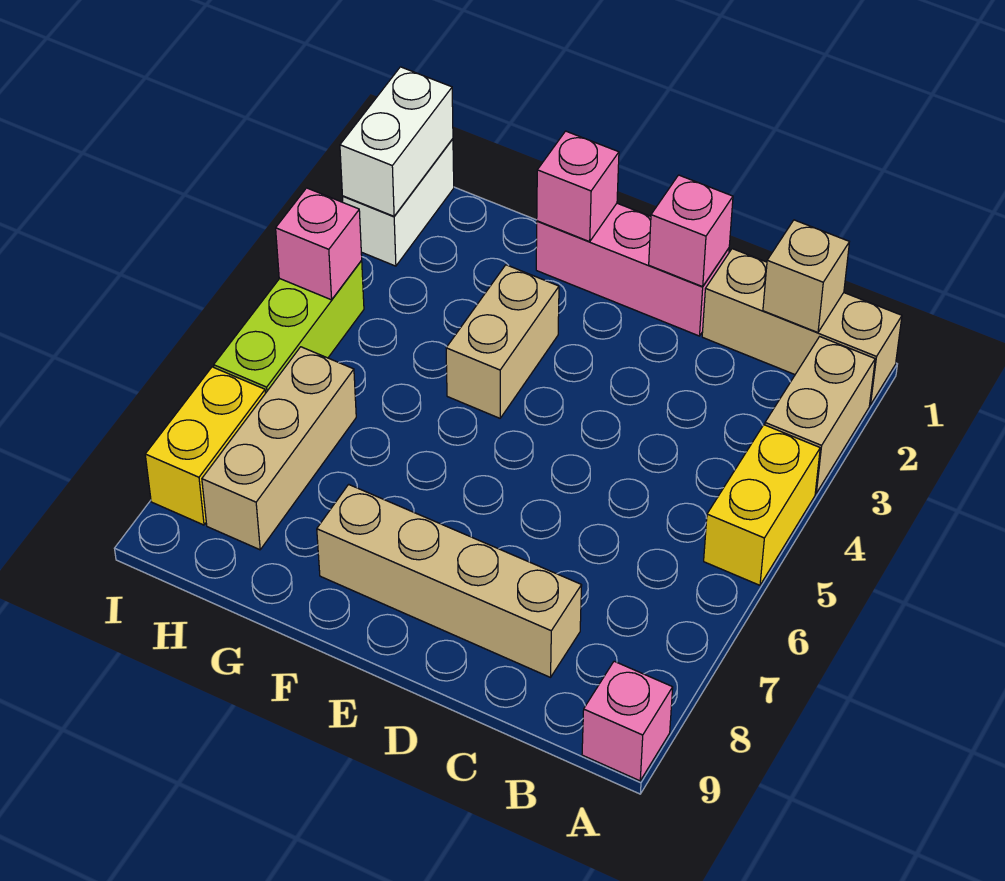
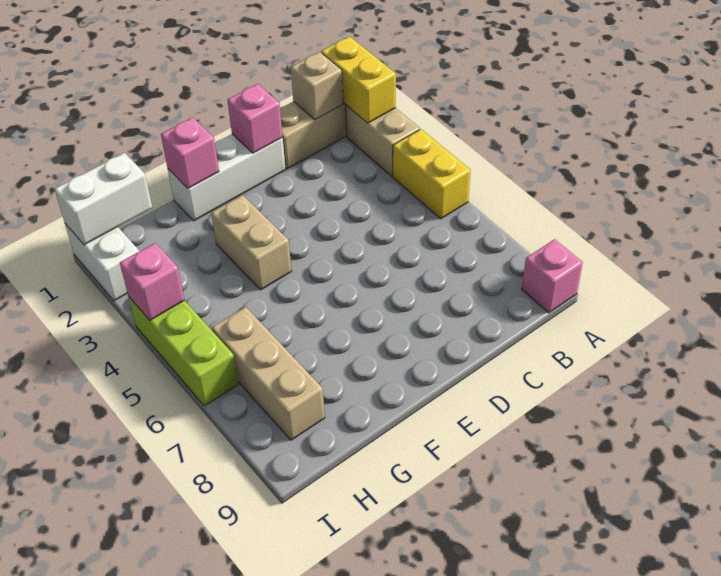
tan brick C8:F8 level 1 -> none
pink brick D1:F1 level 1 -> white brick D1:F1 level 1
white brick I1:I2 level 2 -> white brick H1:I1 level 2
yellow brick I7:I8 level 1 -> yellow brick A1:A2 level 2

